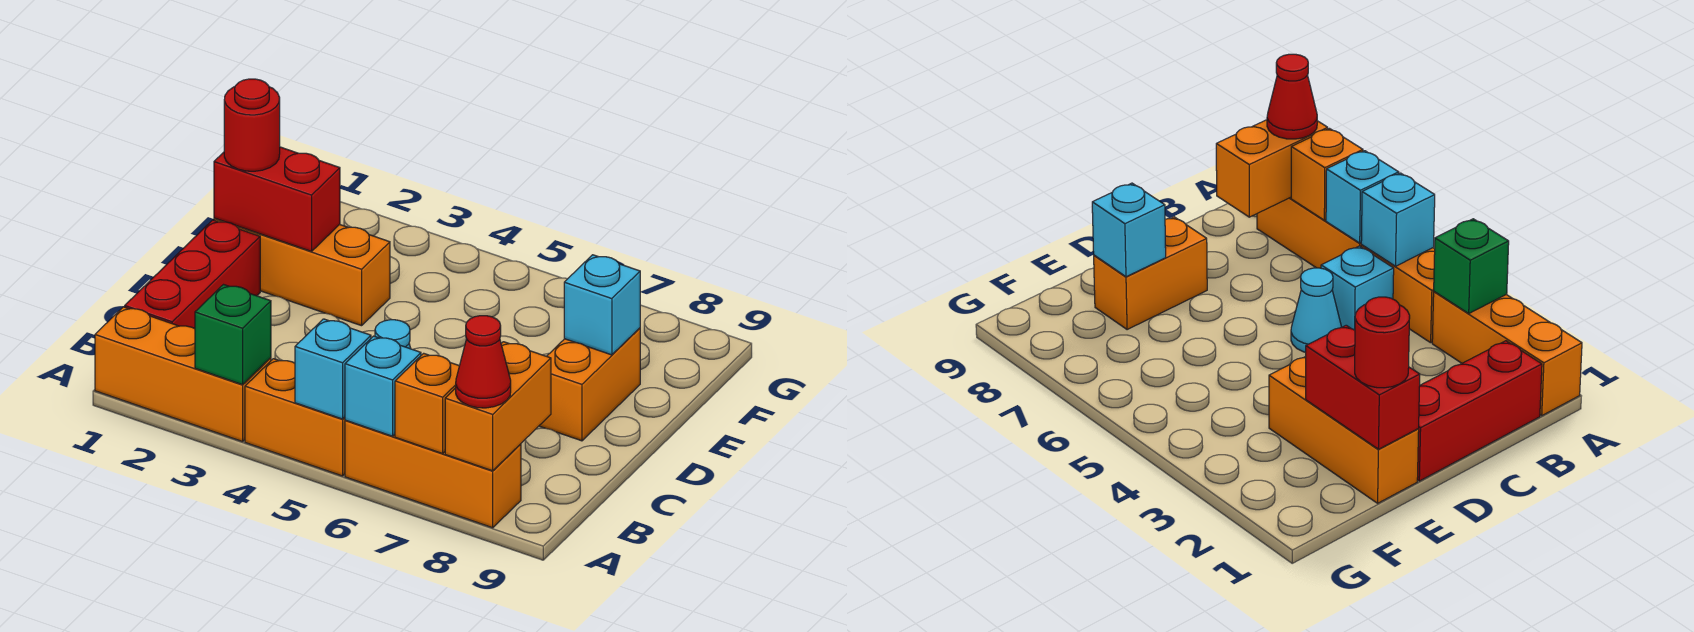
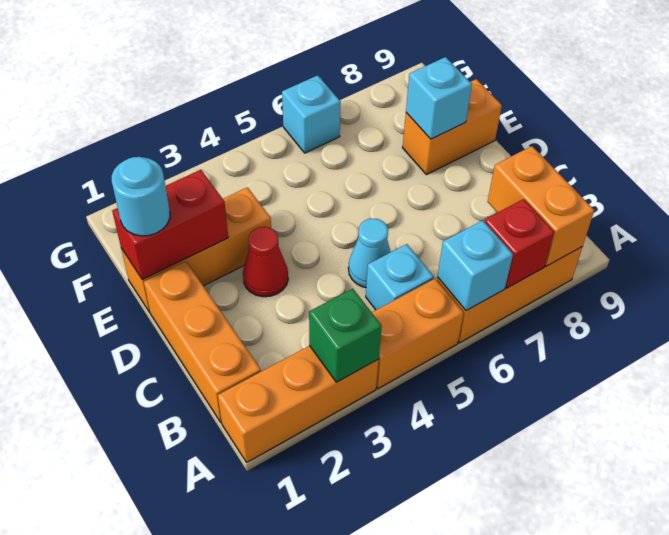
cyan brick A5 level 2 -> cyan brick G6 level 1
orange brick A7 level 2 -> red brick A7 level 2
red cone A8 level 3 -> red cone D3 level 1
red brick B1:D1 level 1 -> orange brick B1:D1 level 1
orange brick D8:E8 level 1 -> orange brick E8:E9 level 1
red round brick E1 level 3 -> cyan round brick E1 level 3

